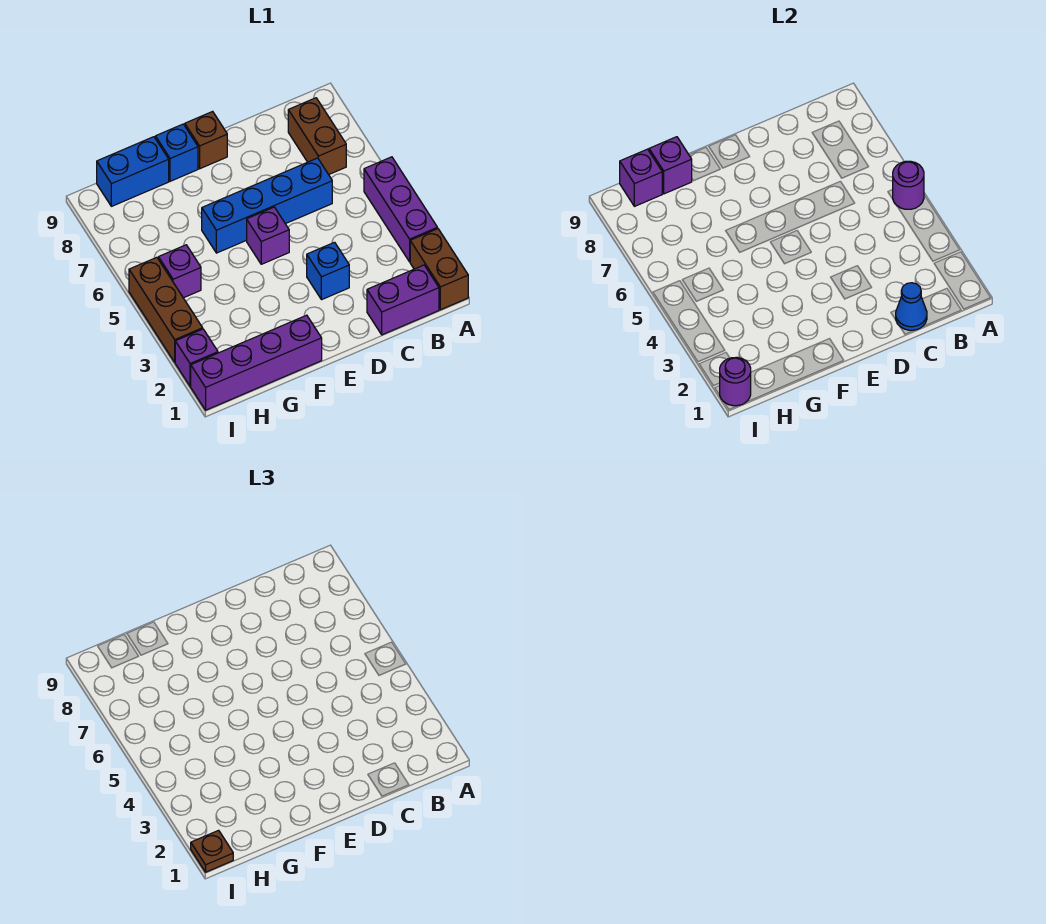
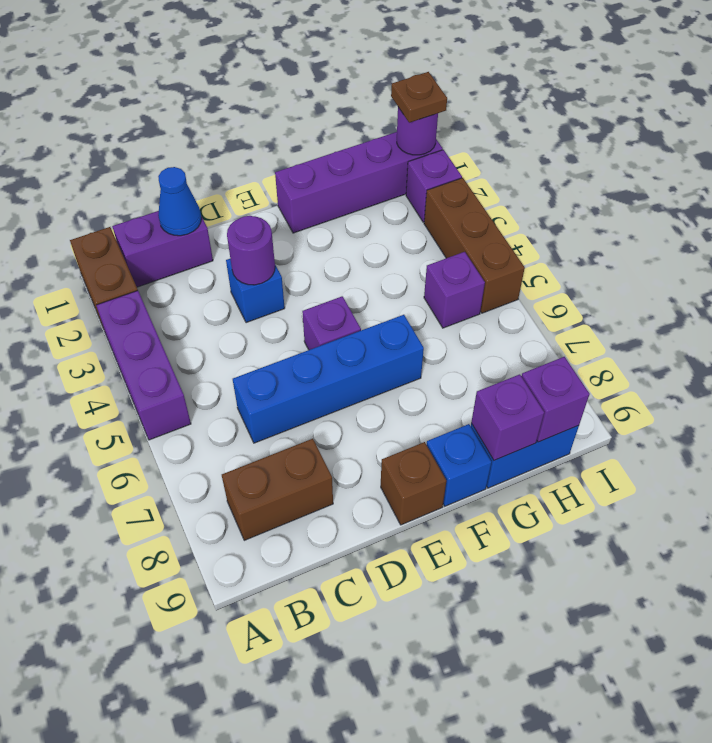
purple round brick A5 level 2 -> purple round brick D3 level 2
brown brick B7:B8 level 1 -> brown brick B8:C8 level 1

